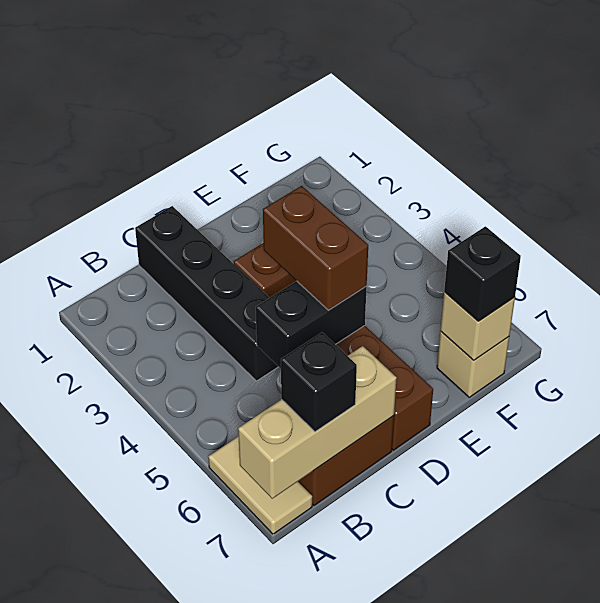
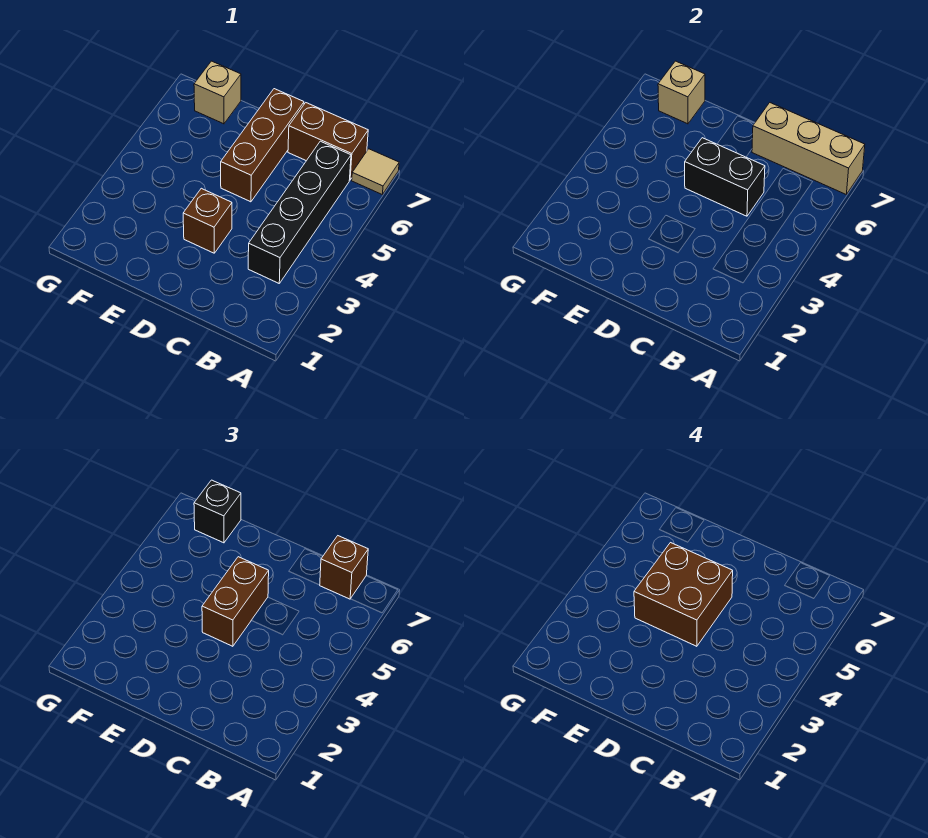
tan tile A6:A7 level 1 -> tan tile A7 level 1
black brick B7 level 3 -> brown brick B7 level 3
black brick C1:C4 level 1 -> black brick B3:B6 level 1
none -> brown brick D4:E5 level 4

